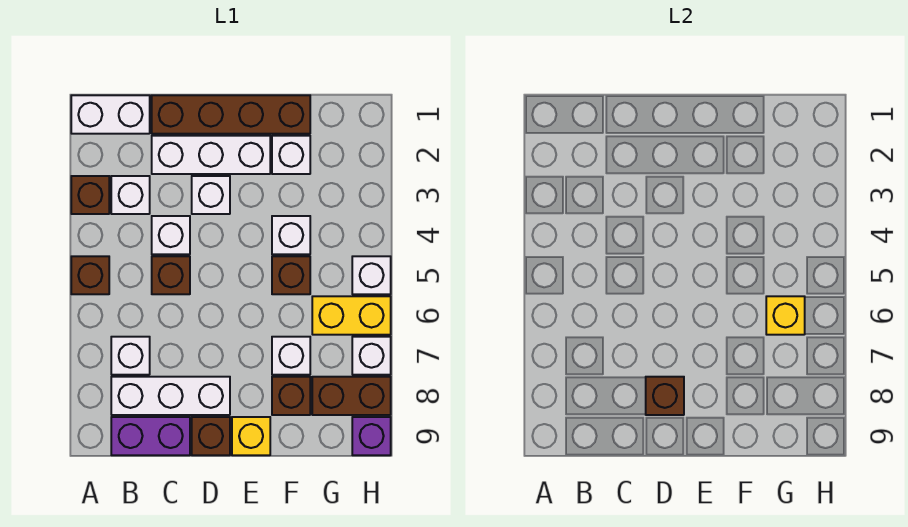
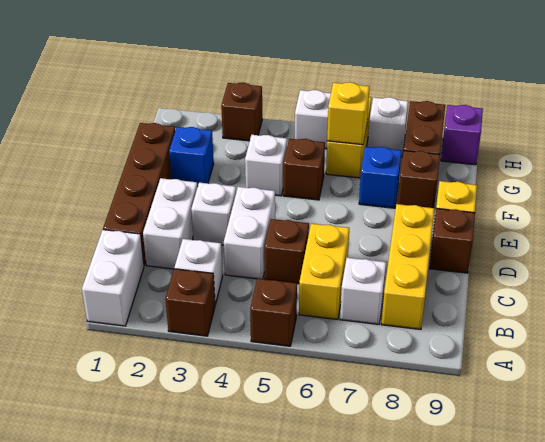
none -> yellow brick B6:C6 level 1
white brick B8:D8 level 1 -> yellow brick B8:D8 level 1
purple brick B9:C9 level 1 -> none
white brick C2:E2 level 1 -> white brick C2:D2 level 1
white brick C4 level 1 -> white brick C4:D4 level 1
brown brick D8 level 2 -> brown brick H3 level 1
white brick F2 level 1 -> blue brick F2 level 1
white brick F7 level 1 -> blue brick F7 level 1

